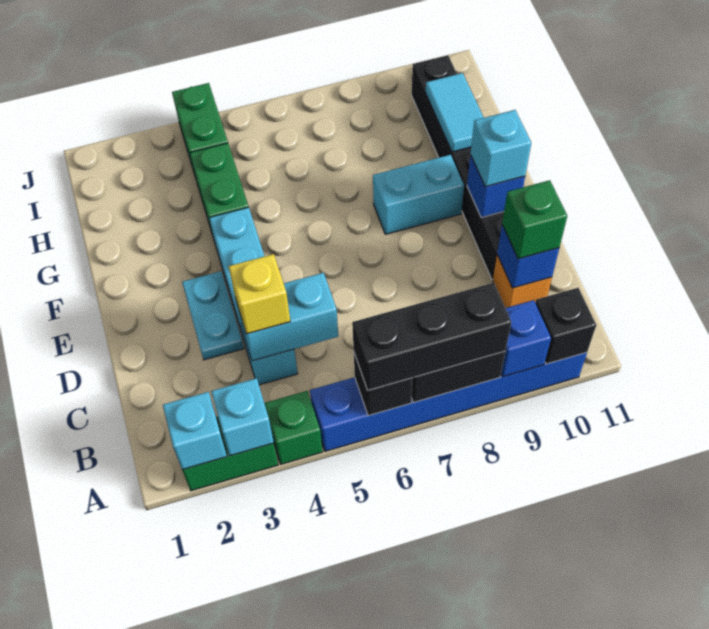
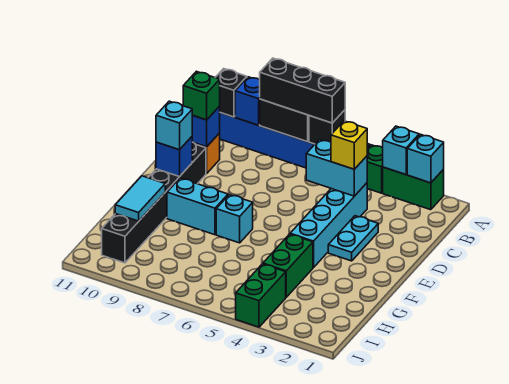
none -> cyan brick F7 level 1

